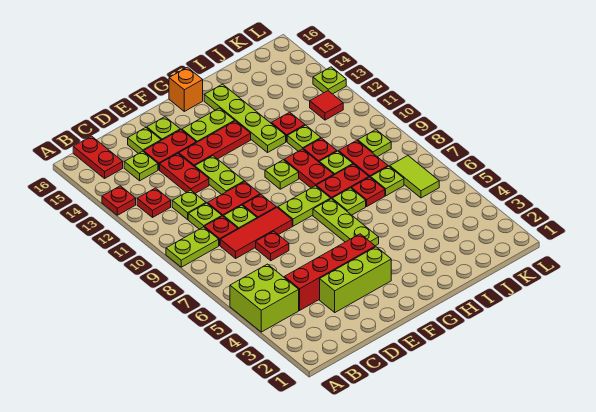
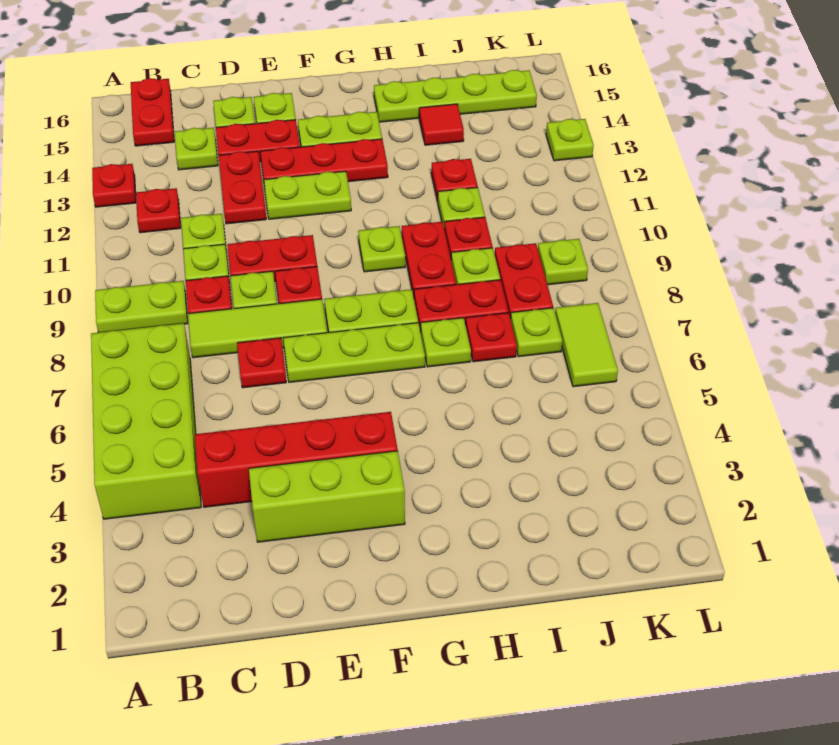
lime brick A4:B5 level 1 -> lime brick A4:B7 level 1
red tile C8:E8 level 1 -> lime tile C8:E8 level 1
lime plate E11:E12 level 1 -> lime plate E12:F12 level 1
lime plate G5:G7 level 1 -> lime plate E7:G7 level 1
orange brick G16 level 1 -> none
lime plate H12:H15 level 1 -> lime plate H15:K15 level 1
red tile K12 level 1 -> red tile I14 level 1

